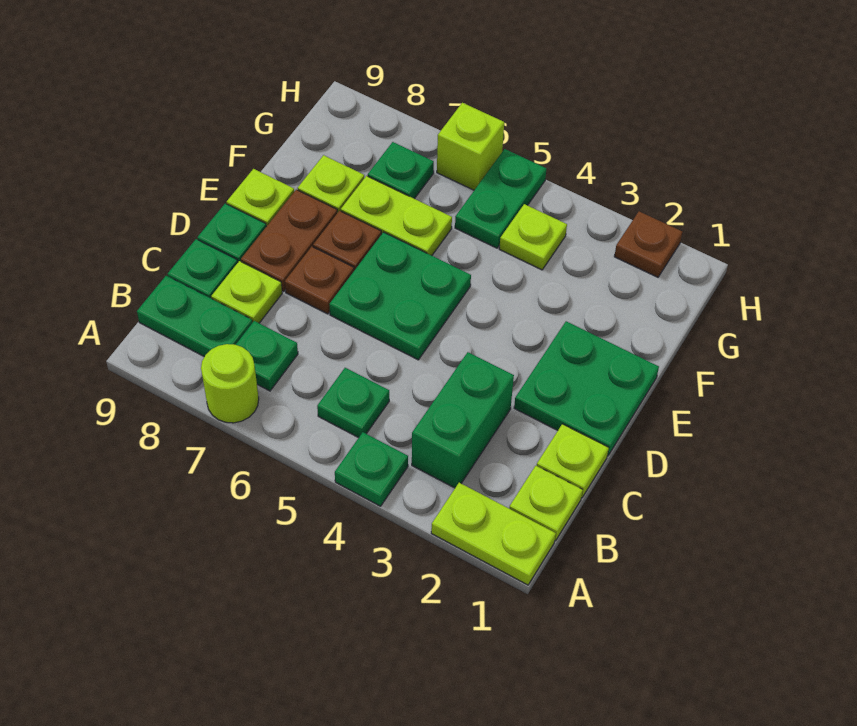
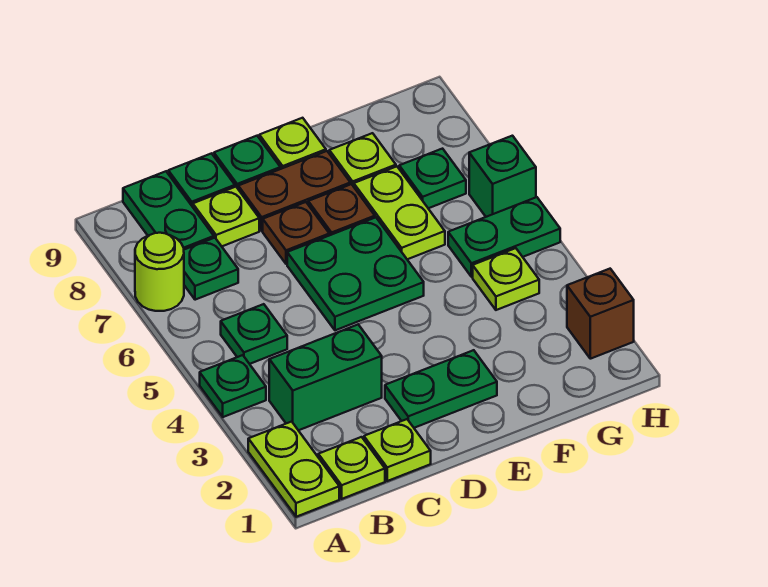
green plate D1:E2 level 1 -> green plate D2:E2 level 1
brown plate H2 level 1 -> brown brick H2 level 1
lime brick H6 level 1 -> green brick H6 level 1

